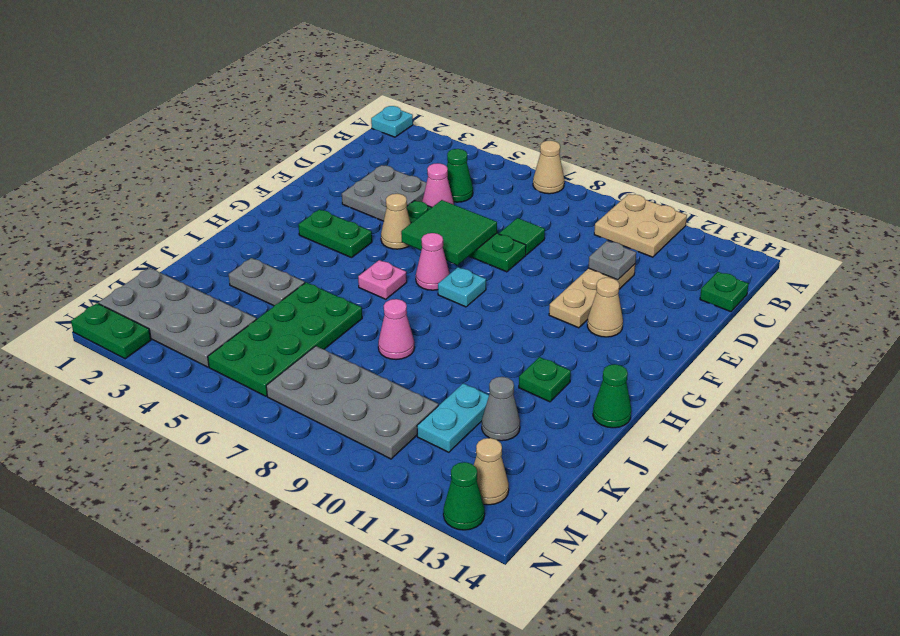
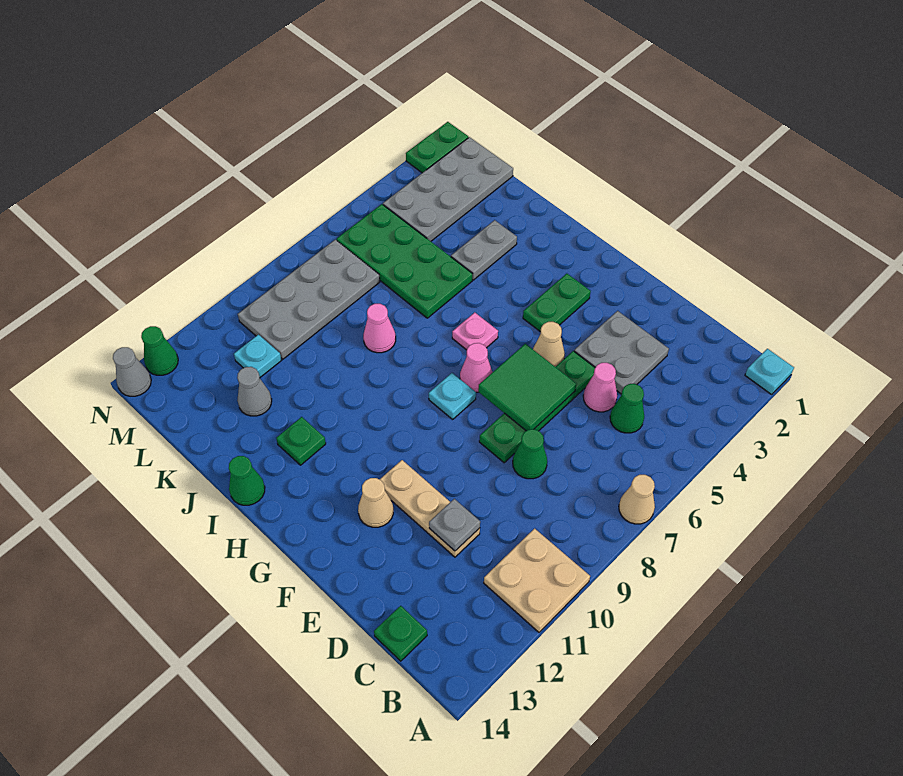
green tile D8 level 1 -> green cone D8 level 1
cyan plate K11:L11 level 1 -> cyan plate L11 level 1
tan cone M13 level 1 -> none
none -> grey cone N14 level 1

